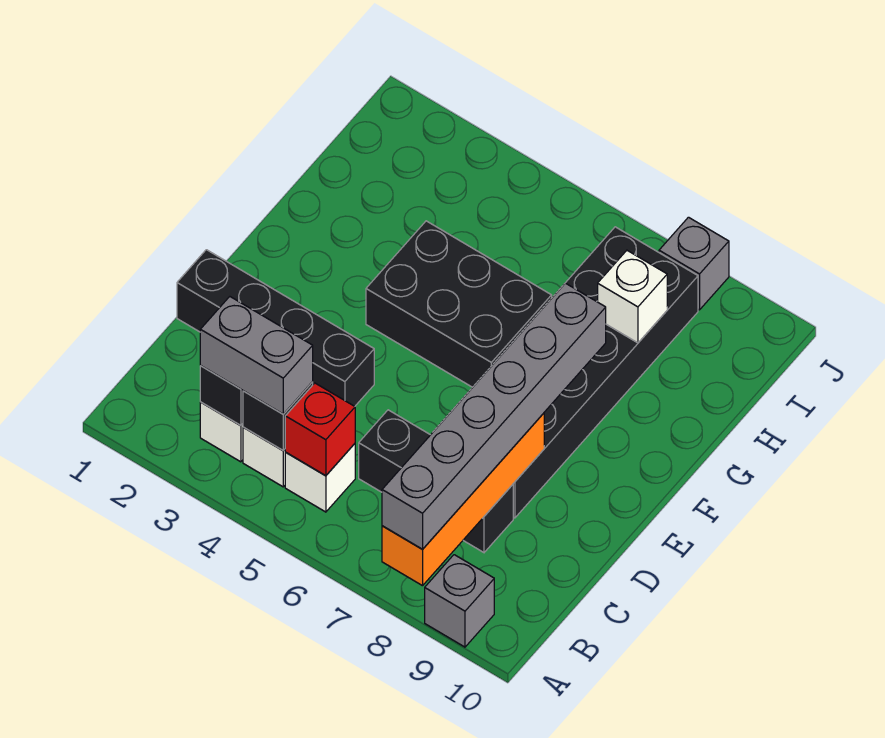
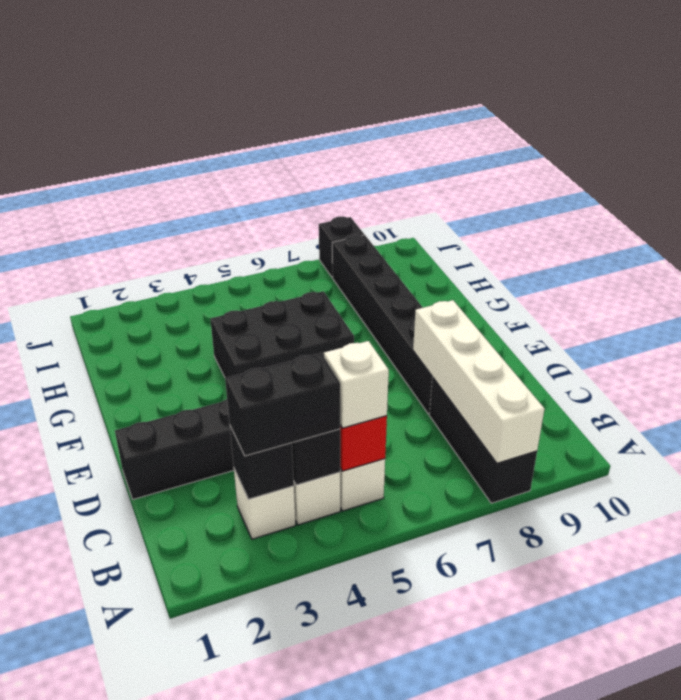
orange brick A8:D8 level 2 -> white brick A8:D8 level 2
grey brick A8:F8 level 3 -> none
grey brick A9 level 1 -> none
grey brick B3:B4 level 3 -> black brick B3:B4 level 3
black brick C6:C8 level 1 -> black brick A8:C8 level 1
black brick D7:I8 level 1 -> black brick D8:I8 level 1
white brick H8 level 2 -> white brick B5 level 3
grey brick J8 level 1 -> black brick J8 level 1

